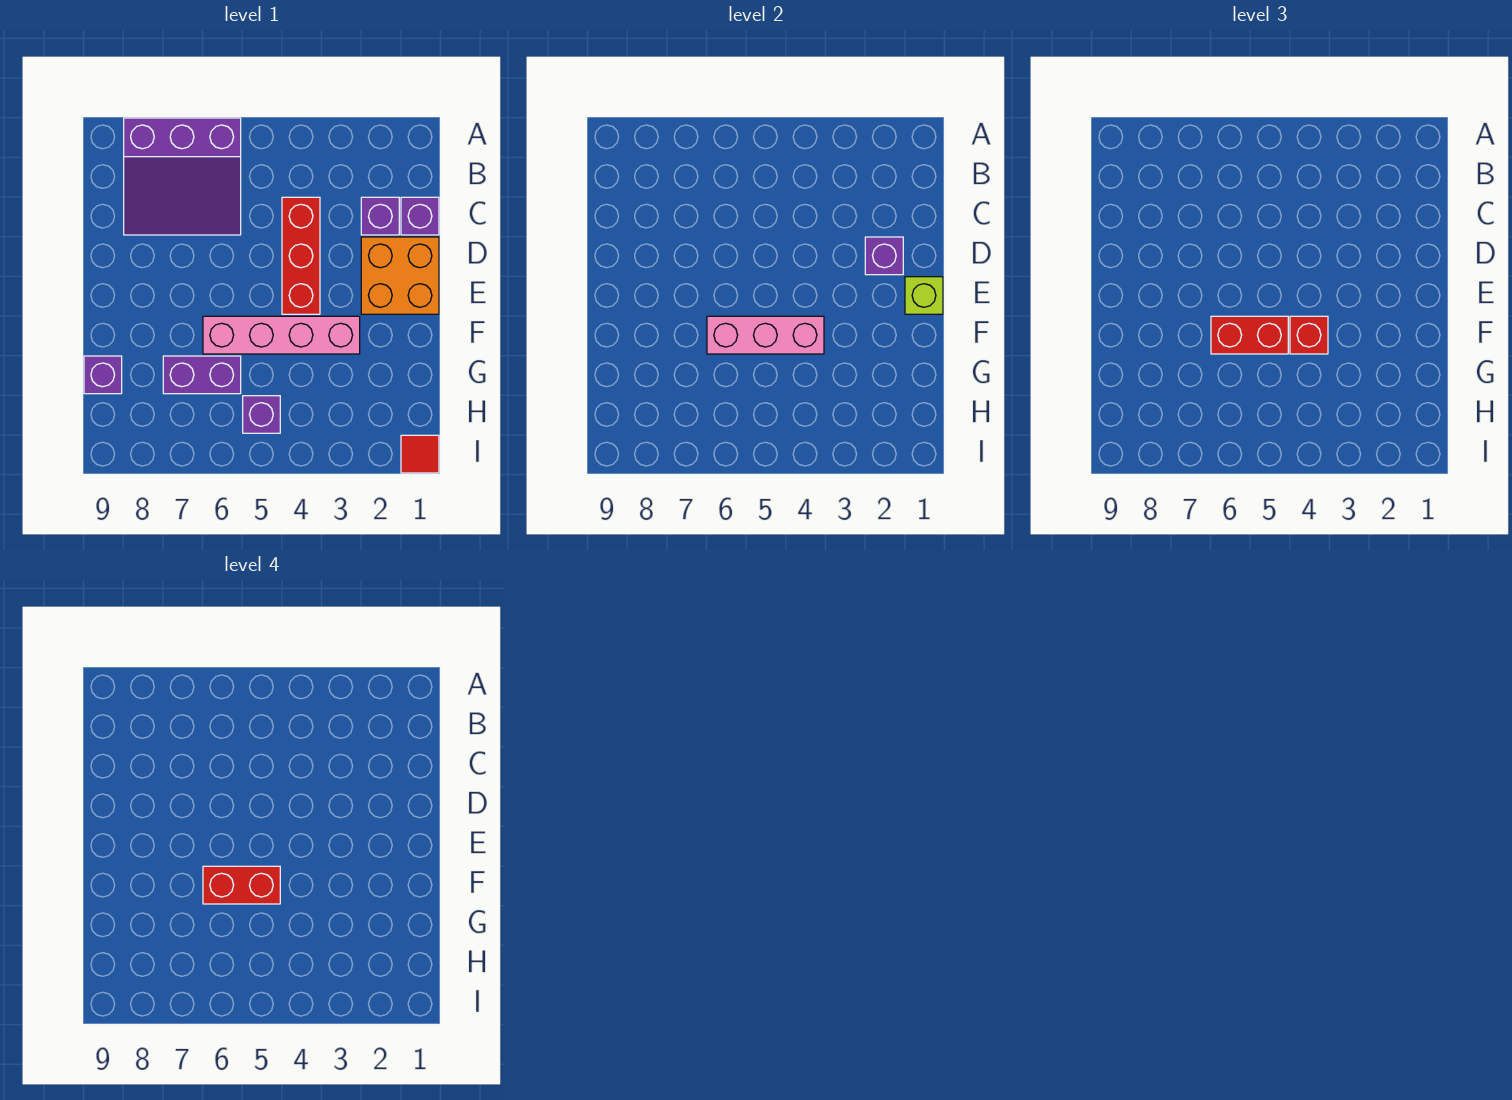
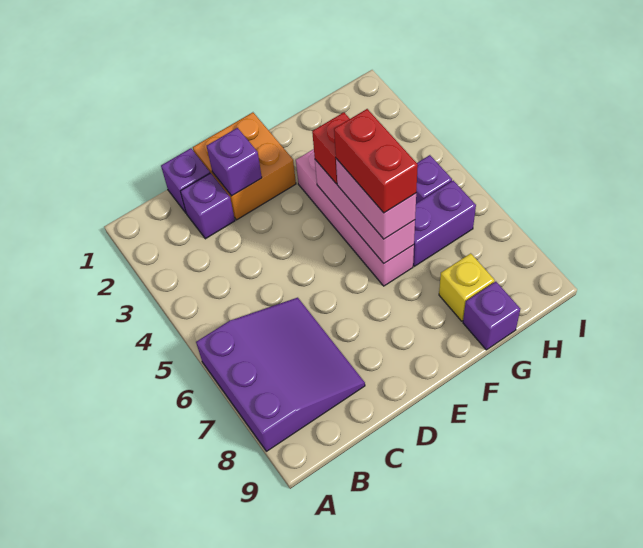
red brick C4:E4 level 1 -> none
lime brick E1 level 2 -> none
red brick F5:F6 level 3 -> pink brick F5:F6 level 3
purple brick G6:G7 level 1 -> purple brick G6:H6 level 1
none -> yellow brick G8 level 1
red tile I1 level 1 -> none

